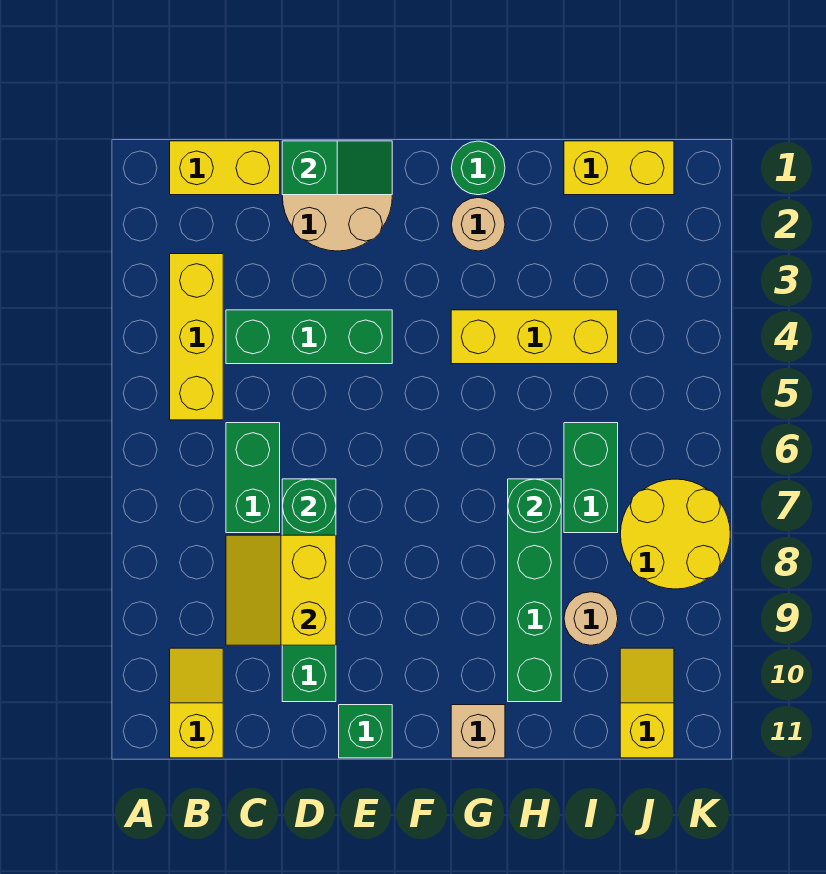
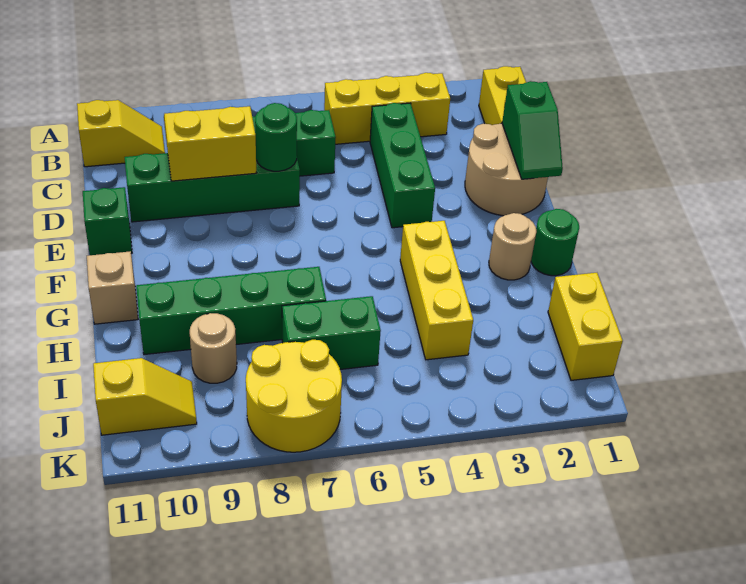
green round brick H7 level 2 -> none

